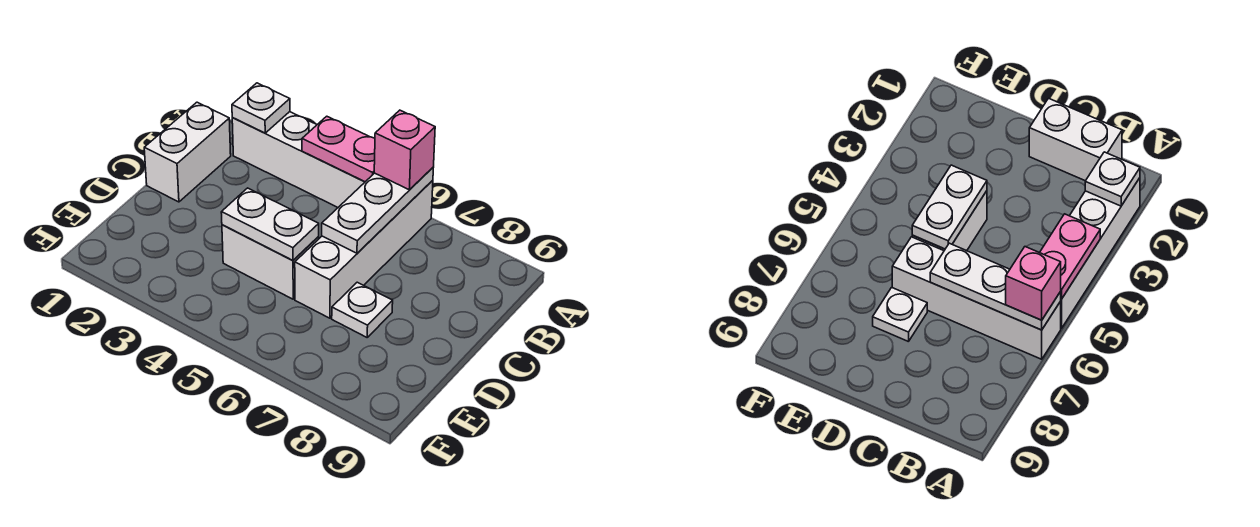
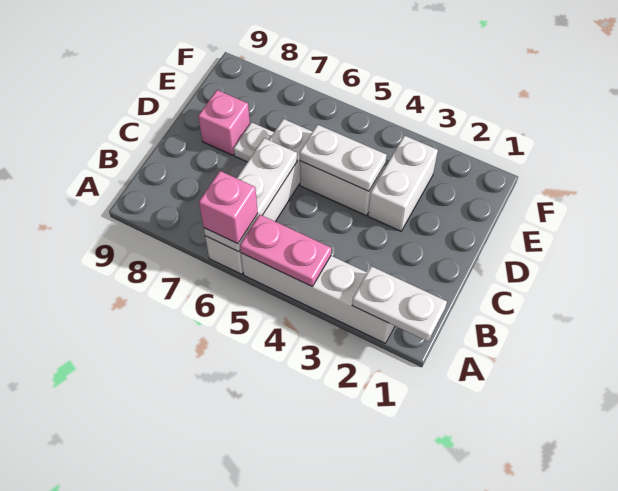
white plate A2 level 2 -> white plate A1:A2 level 2
white brick B1:C1 level 1 -> white brick D3:E3 level 1
none -> pink brick D8 level 1

